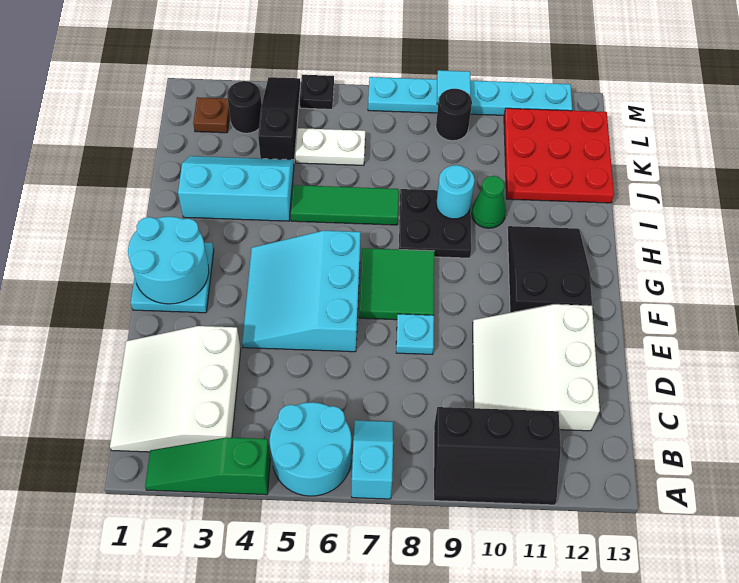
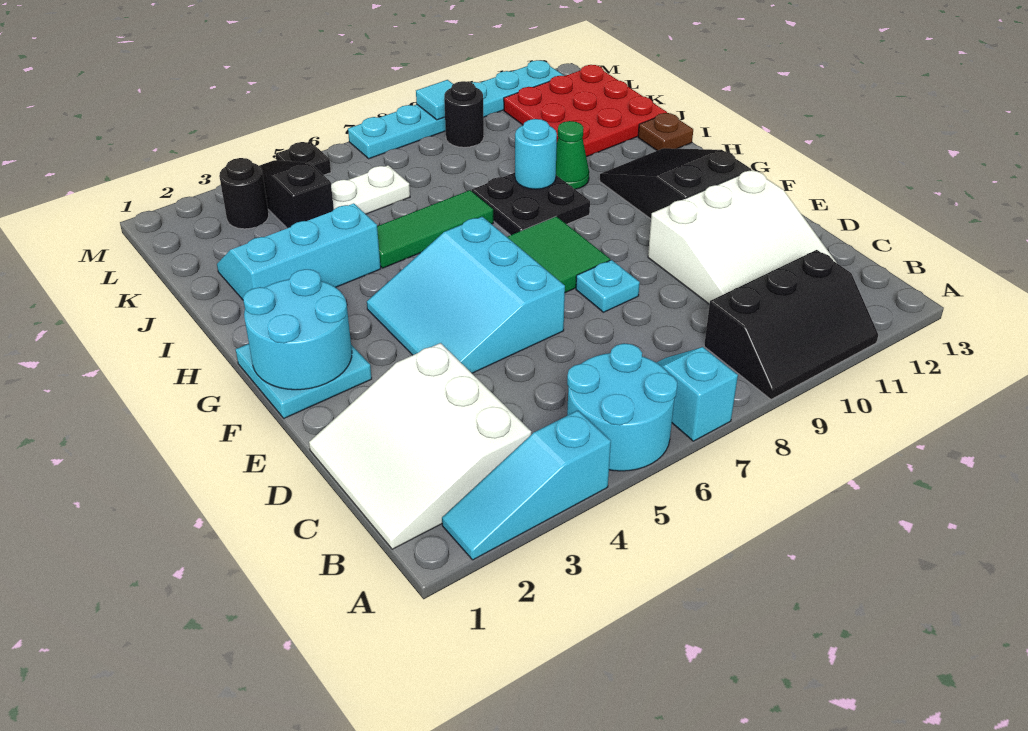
green slope A2:A4 level 1 top 4 -> cyan slope A2:A4 level 1 top 4
white slope C10:E12 level 1 top 12 -> white slope C10:E12 level 1 top E
brown plate L2 level 1 -> brown plate I13 level 1

